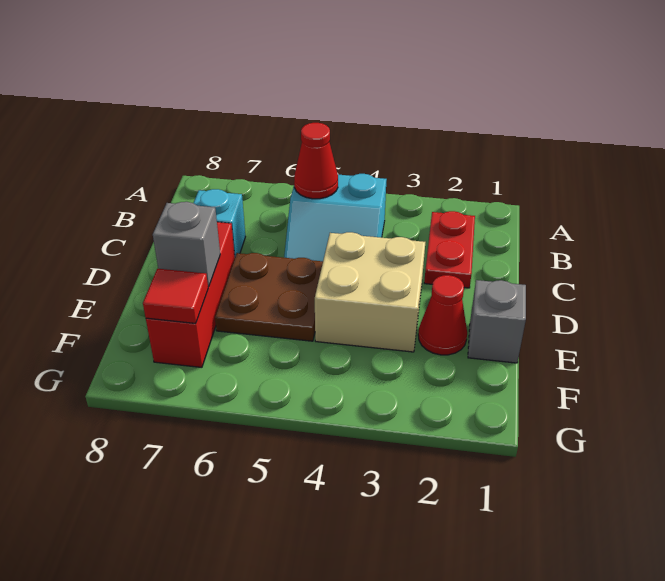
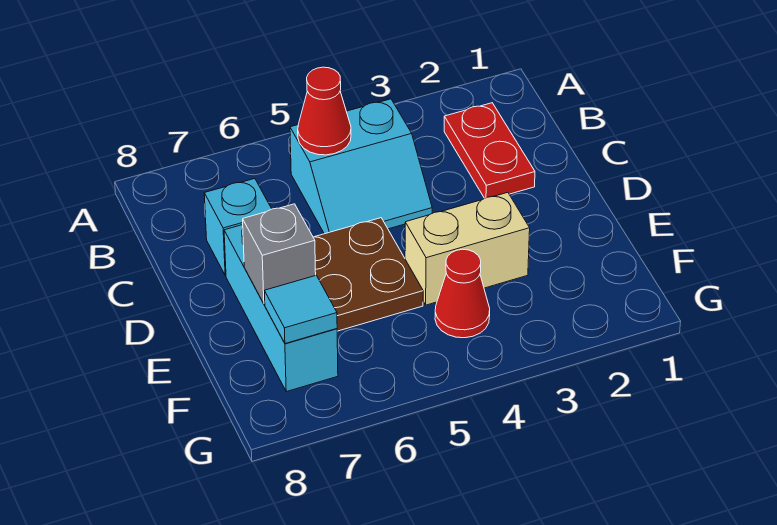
tan brick D3:E4 level 1 -> tan brick E3:E4 level 1
red brick D7:F7 level 1 -> cyan brick D7:F7 level 1
grey brick E1 level 1 -> none
red cone E2 level 1 -> red cone F4 level 1
red tile F7 level 2 -> cyan tile F7 level 2

